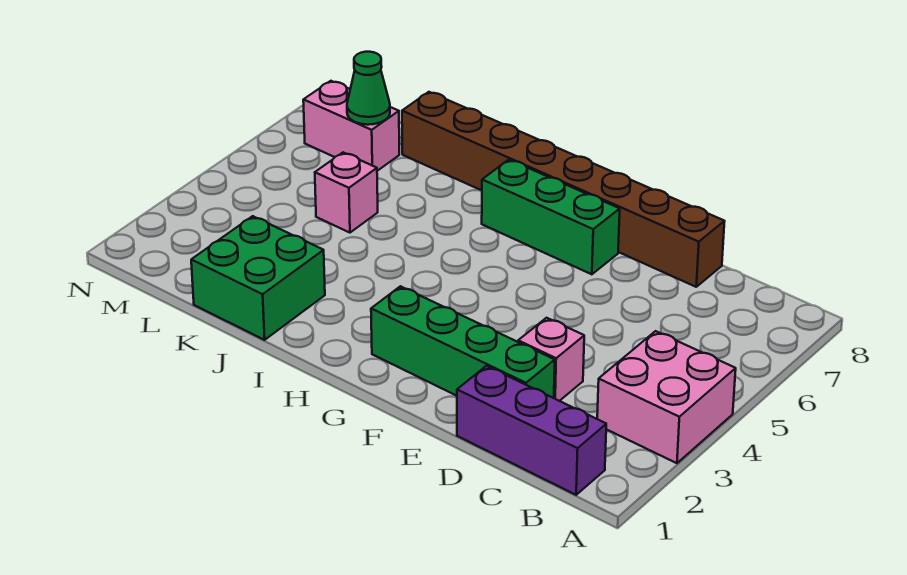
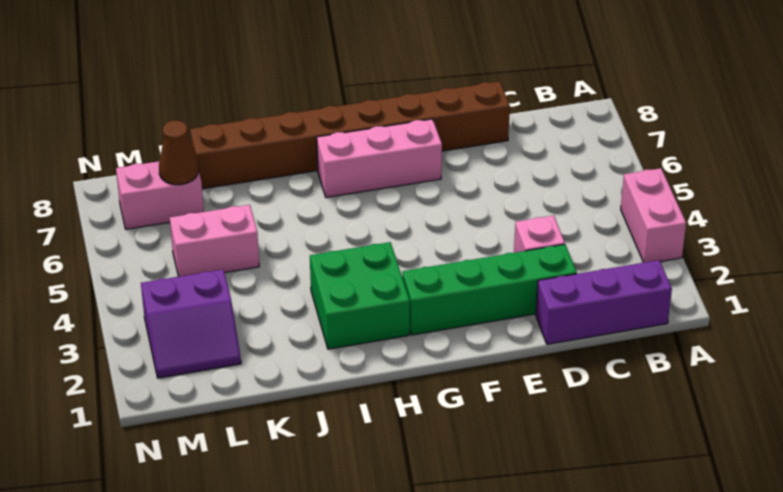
pink brick A3:B4 level 1 -> pink brick A3:A4 level 1
green brick F7:H7 level 1 -> pink brick F7:H7 level 1
green brick J1:K2 level 1 -> green brick H2:I3 level 1
pink brick K5 level 1 -> pink brick K5:L5 level 1
none -> purple slope L2:M3 level 1 top 3
green cone L7 level 2 -> brown cone L7 level 2

